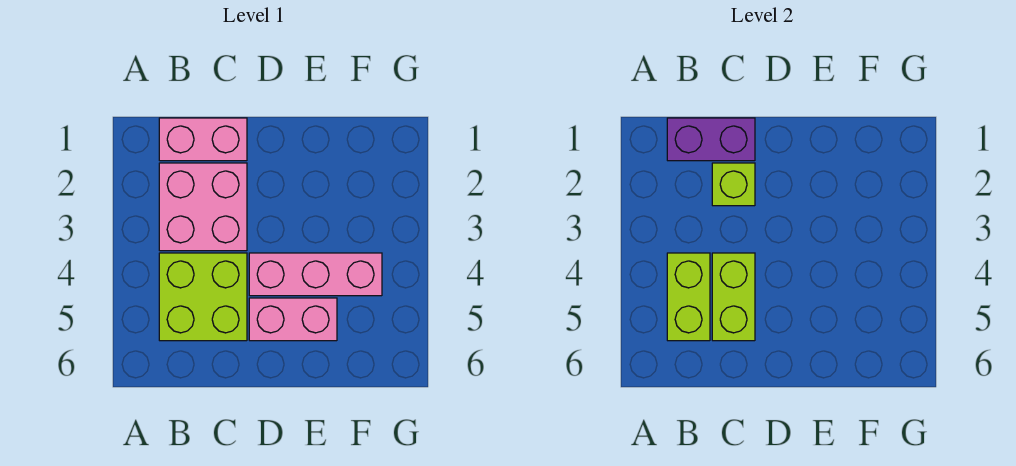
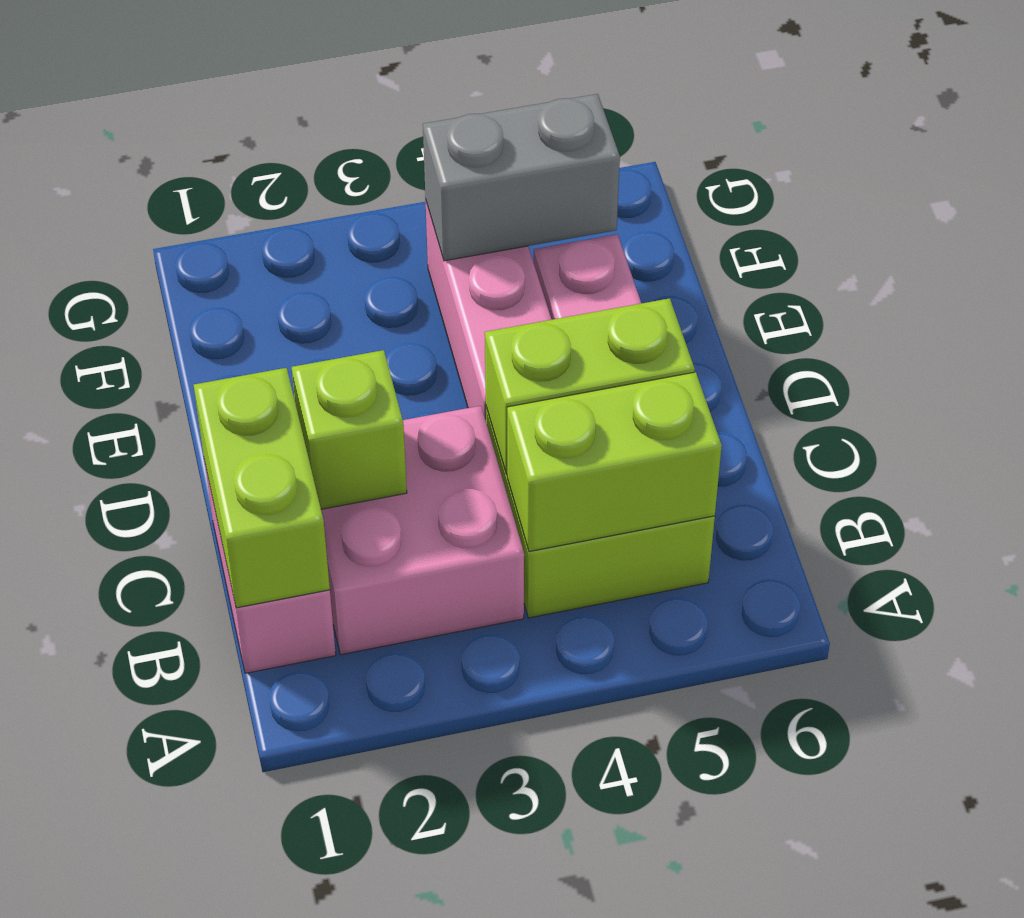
purple brick B1:C1 level 2 -> lime brick B1:C1 level 2
none -> grey brick F4:F5 level 2

